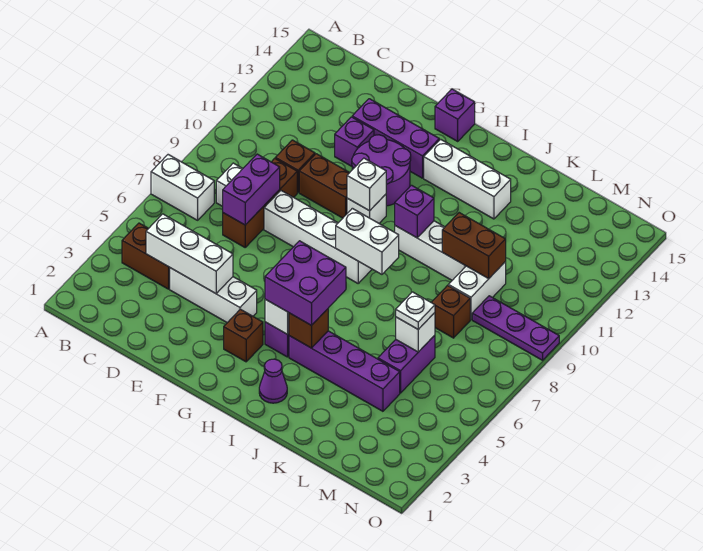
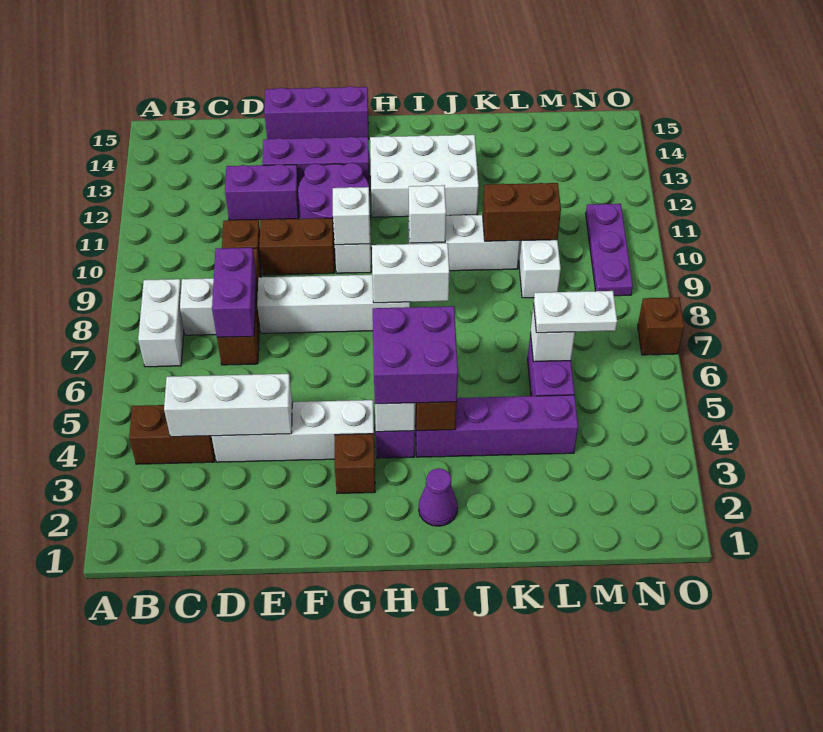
white brick A7:B7 level 1 -> white brick B7:B8 level 1
white brick D4:F4 level 1 -> white brick D4:G4 level 1
purple brick E12 level 1 -> purple brick D12:E12 level 1
purple brick G15 level 1 -> purple brick E15:G15 level 1
white brick H13:J13 level 1 -> white brick H12:J13 level 1
purple brick I10 level 2 -> white brick I10 level 2
white plate L6 level 3 -> white plate L6:M6 level 3
brown brick L8 level 1 -> brown brick O7 level 1
purple plate M9:O9 level 1 -> purple plate N9:N11 level 1

